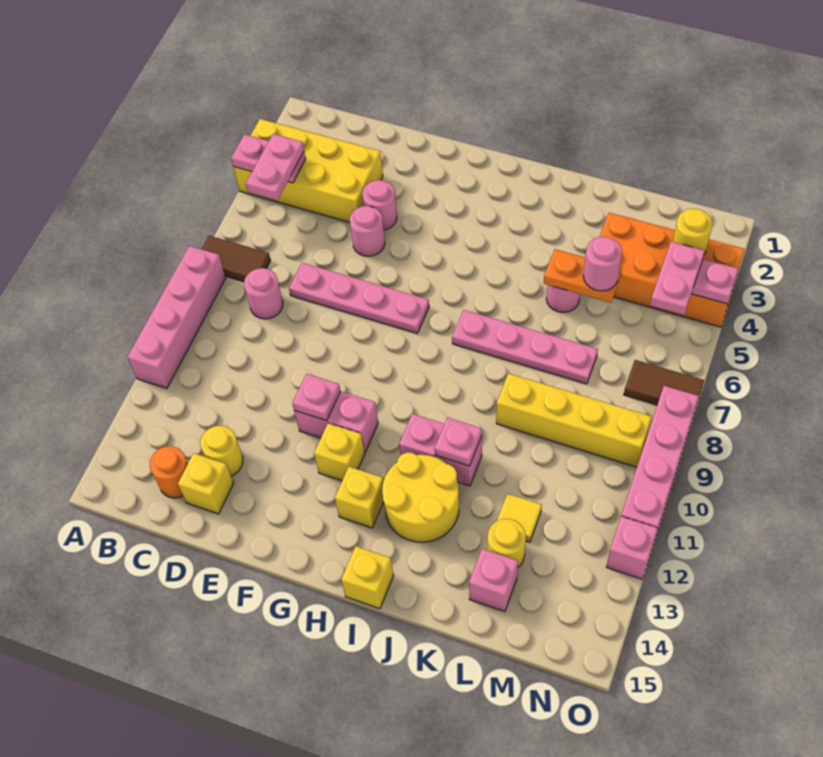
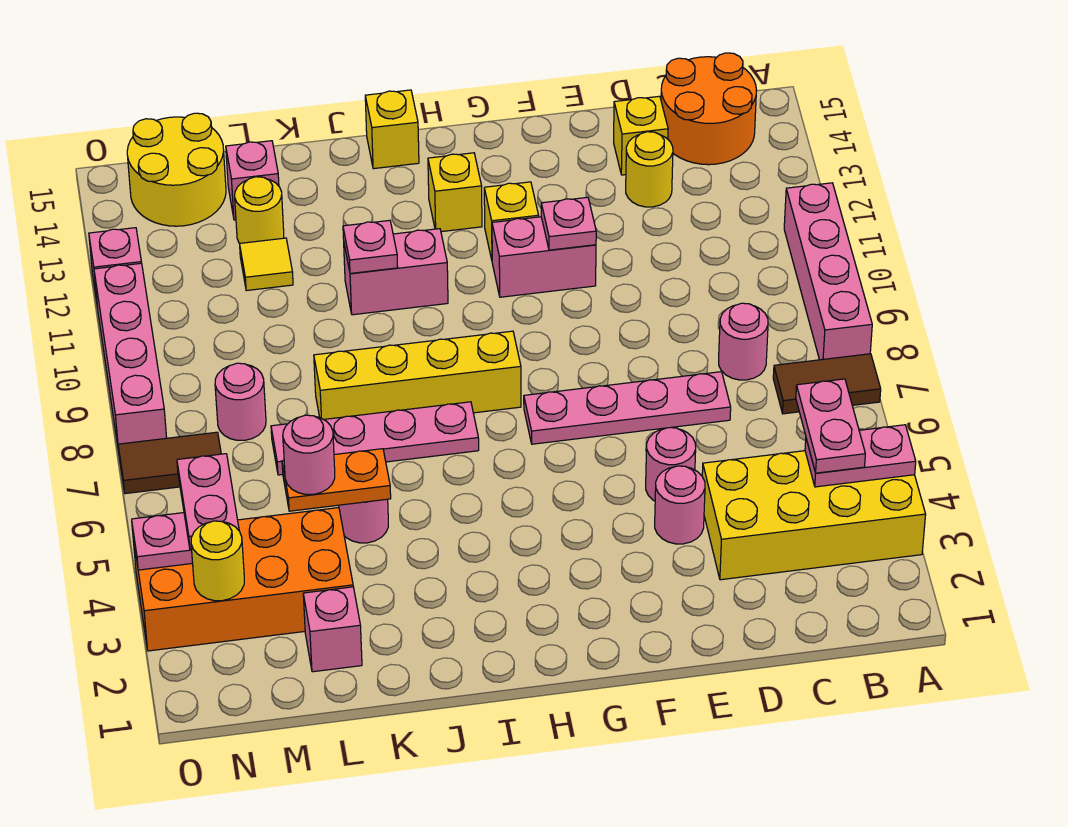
orange round brick C14 level 1 -> orange round brick B14:C15 level 1
yellow round brick I12:J13 level 1 -> yellow round brick M14:N15 level 1
yellow brick K9:N9 level 1 -> yellow brick H8:K8 level 1
none -> pink brick L2 level 1
none -> pink round brick M8 level 1

